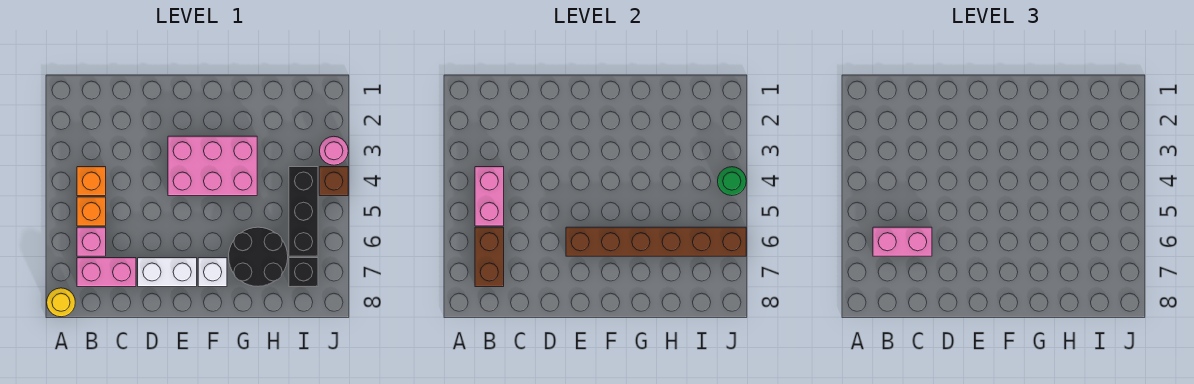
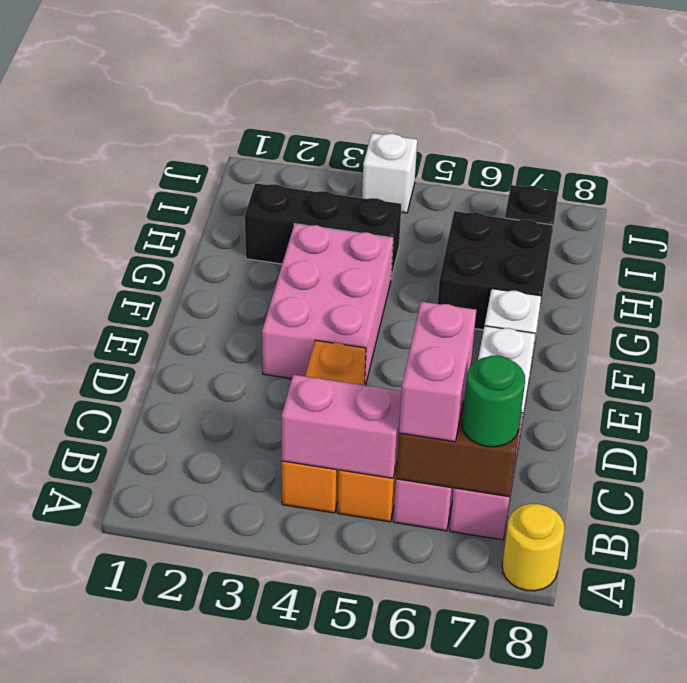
orange brick B4 level 1 -> orange brick B4:D4 level 1
brown brick E6:J6 level 2 -> none
black round brick G6:H7 level 1 -> black brick G6:H7 level 1
black brick I4:I6 level 1 -> black brick H2:H4 level 1
pink round brick J3 level 1 -> none
brown brick J4 level 1 -> white brick J4 level 1
green round brick J4 level 2 -> green round brick B7 level 3

